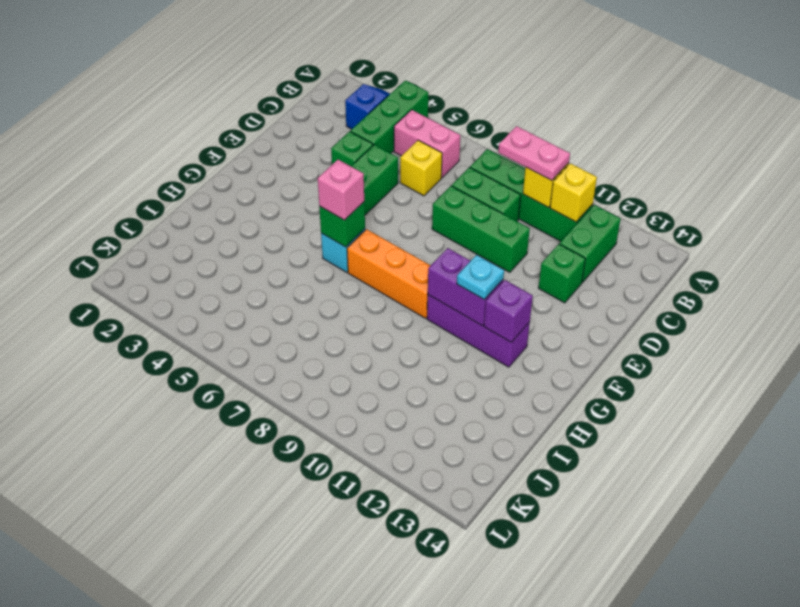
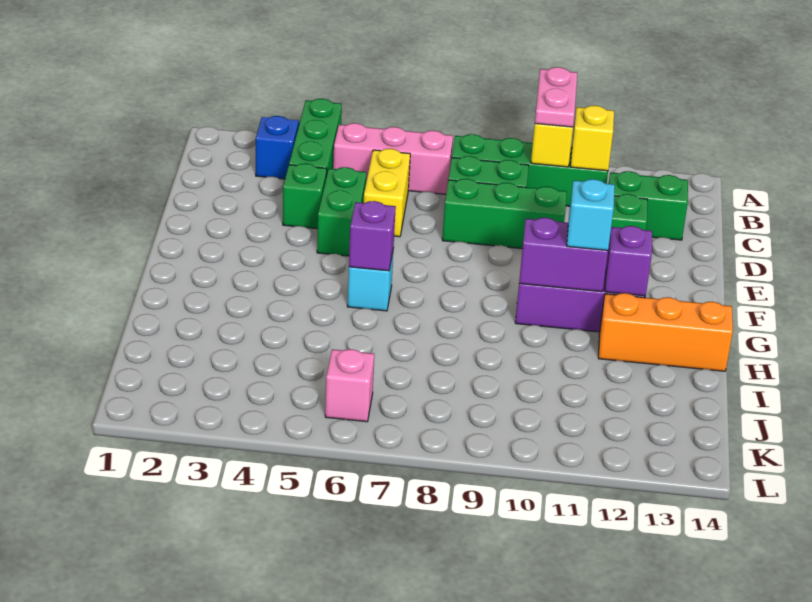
pink brick B5:B6 level 1 -> pink brick B5:B7 level 1
pink plate B9:B10 level 3 -> pink plate A10:B10 level 3
green brick B12:C12 level 1 -> green brick C12:C13 level 1
yellow brick C6 level 1 -> yellow brick C6:D6 level 1
green brick G6 level 2 -> purple brick G6 level 2
pink brick G6 level 3 -> pink brick K6 level 1
orange brick G7:G9 level 1 -> orange brick H12:H14 level 1
cyan plate G11 level 3 -> cyan brick G11 level 3

